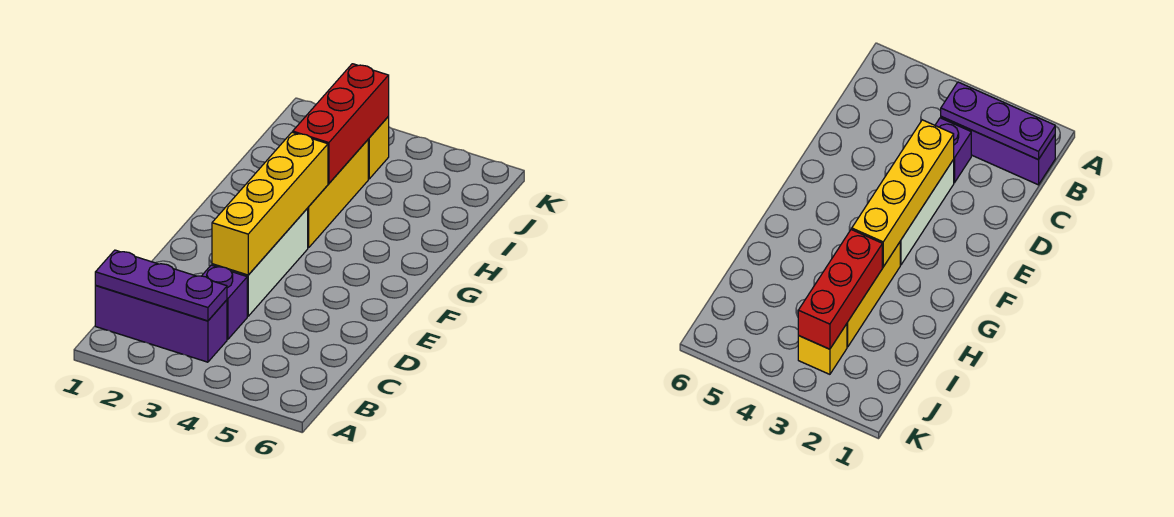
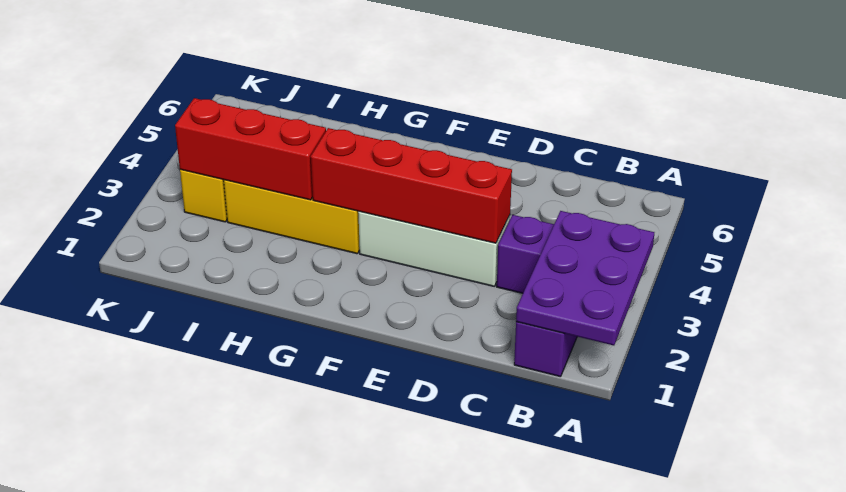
purple plate B1:B3 level 2 -> purple plate A1:B3 level 2
yellow brick D3:G3 level 2 -> red brick D3:G3 level 2

